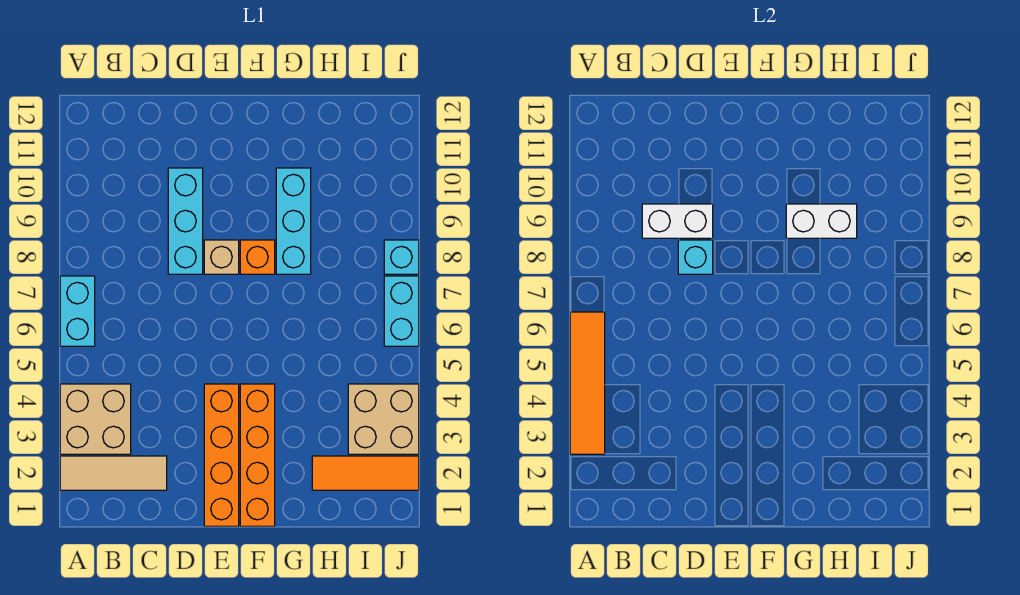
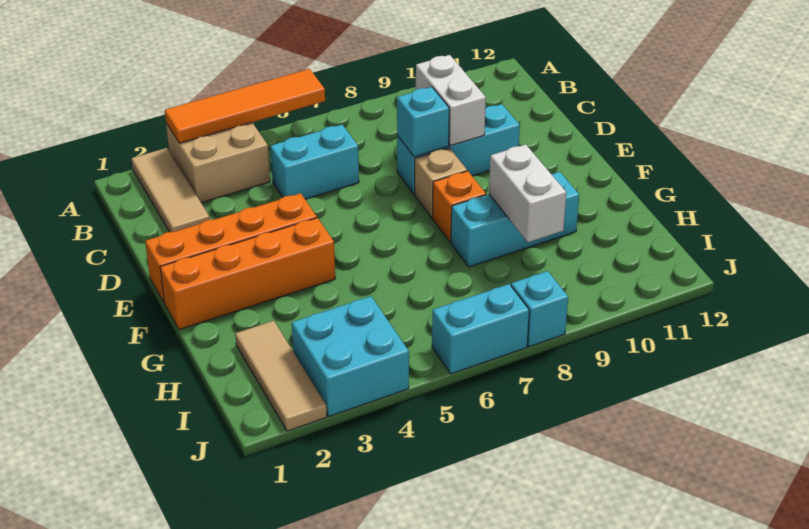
cyan brick A6:A7 level 1 -> cyan brick C5:C6 level 1
orange tile H2:J2 level 1 -> tan tile H2:J2 level 1
tan brick I3:J4 level 1 -> cyan brick I3:J4 level 1

